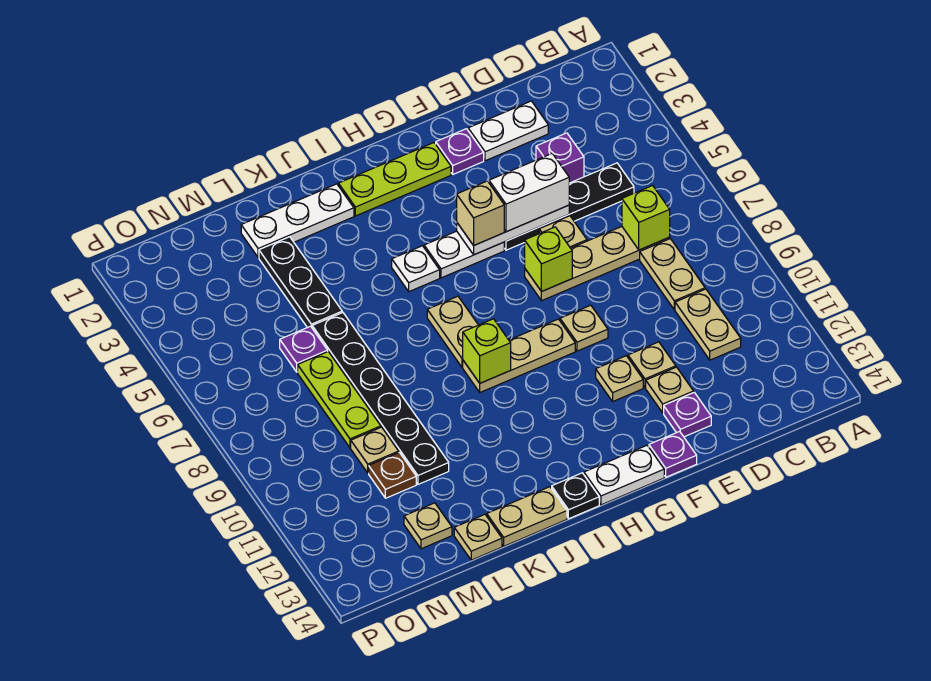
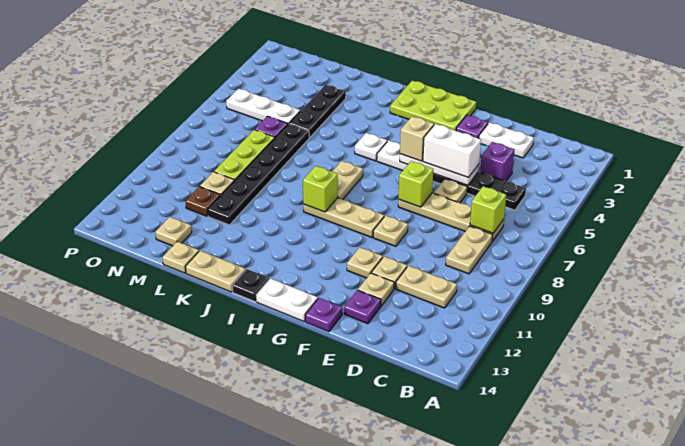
tan plate C10:C11 level 1 -> tan plate C11:D11 level 1
lime plate G2:I2 level 1 -> lime plate G1:I2 level 1
white plate J2:L2 level 1 -> white plate M5:O5 level 1

